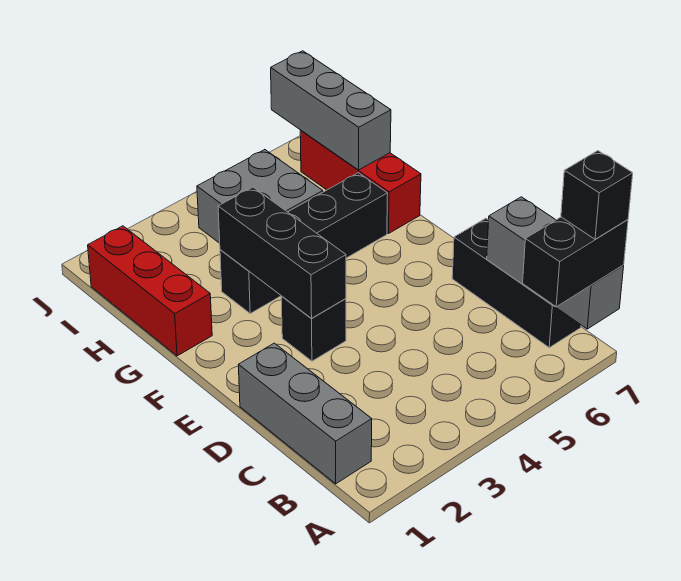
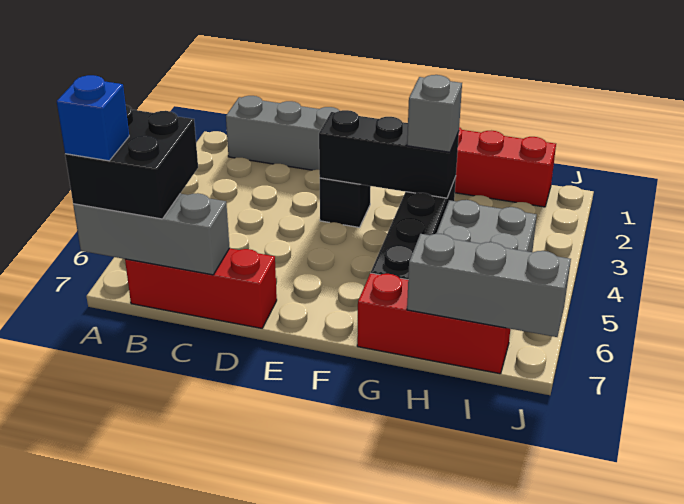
black brick A6:A7 level 3 -> black brick A6:B7 level 3
black brick A7 level 4 -> blue brick A7 level 4
black brick B7:D7 level 1 -> red brick B7:D7 level 1
none -> grey brick G3 level 3

